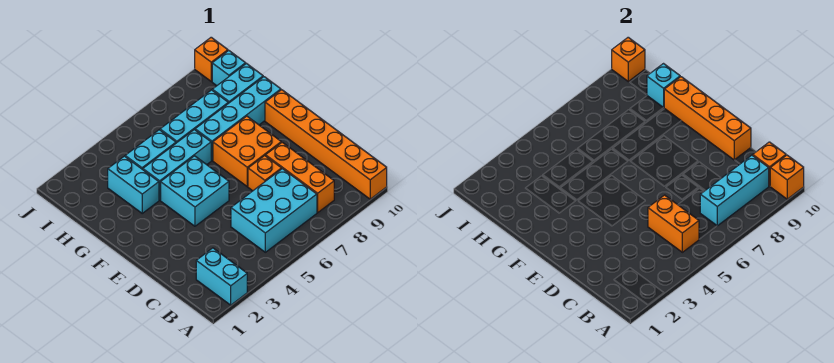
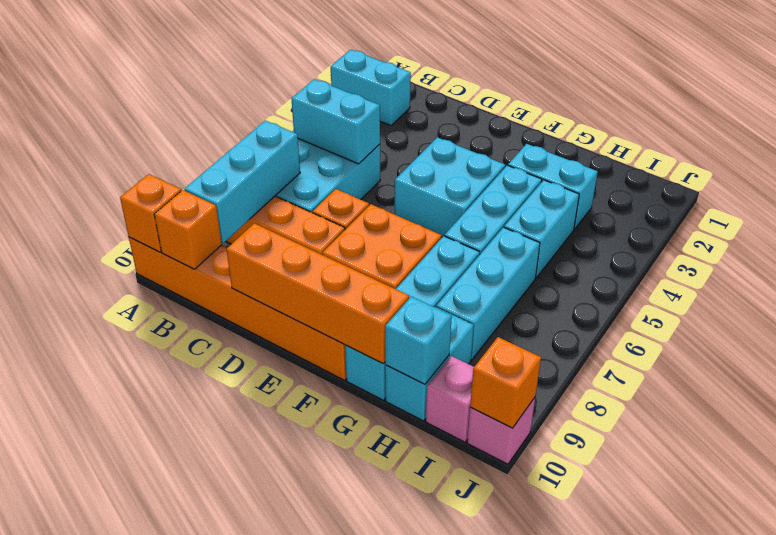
orange brick B5:C5 level 2 -> cyan brick B5:C5 level 2
cyan brick I10 level 1 -> pink brick I10 level 1
orange brick J10 level 1 -> pink brick J10 level 1

